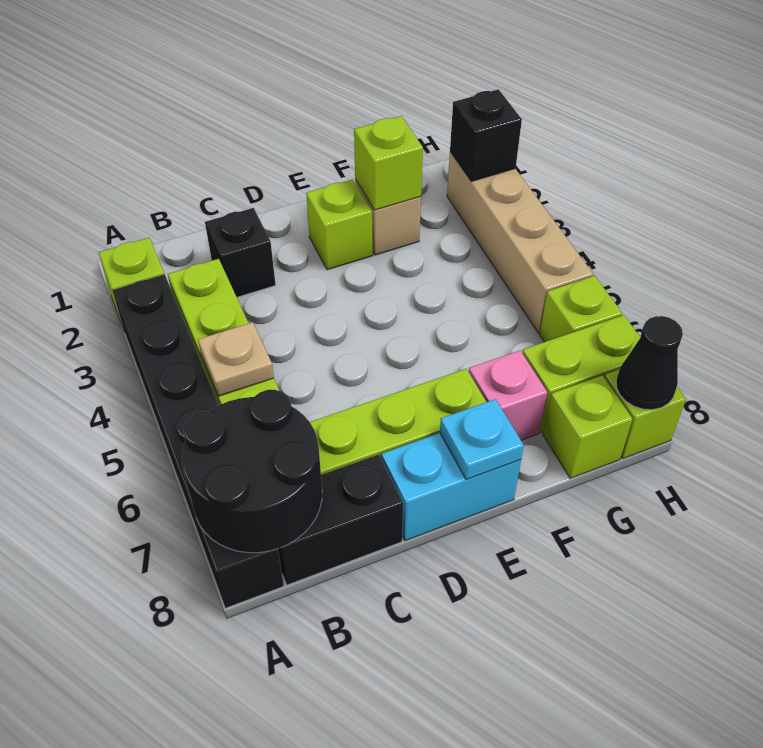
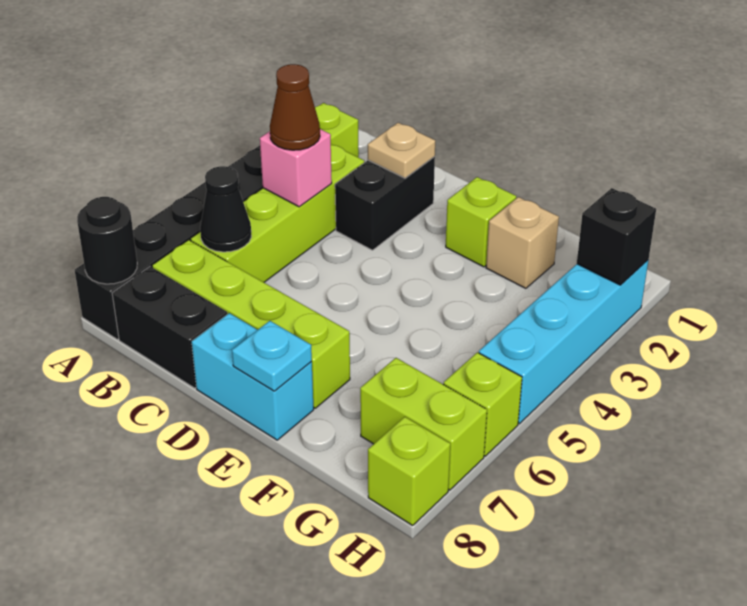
black round brick A7:B8 level 2 -> black round brick A8 level 2
none -> brown cone B4 level 3
tan plate B5 level 2 -> tan plate C2 level 2
black brick C2 level 1 -> black brick C2:C3 level 1
lime brick F2 level 2 -> none
pink brick F7 level 1 -> pink brick B4 level 2
lime brick G8 level 1 -> none
tan brick H2:H5 level 1 -> cyan brick H2:H5 level 1
black cone H8 level 2 -> black cone B6 level 2

